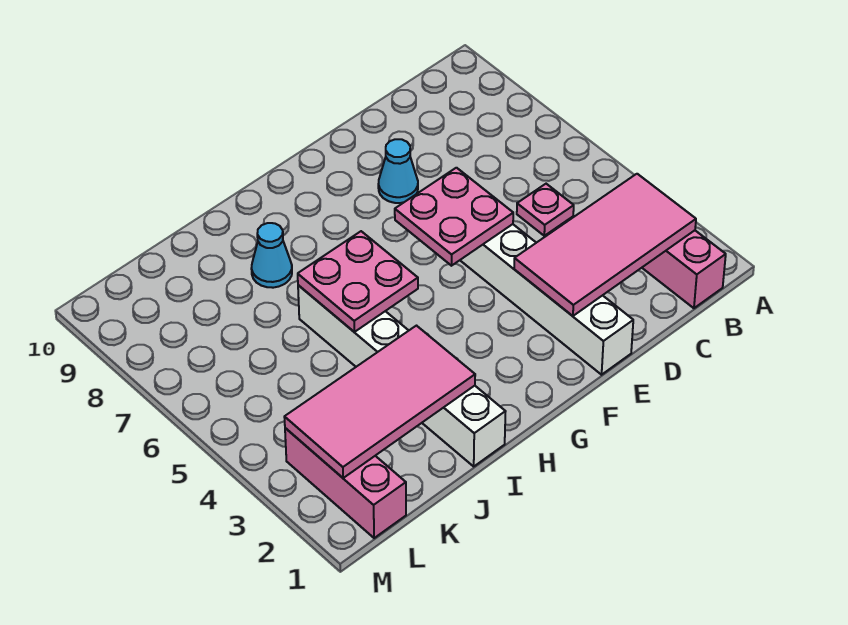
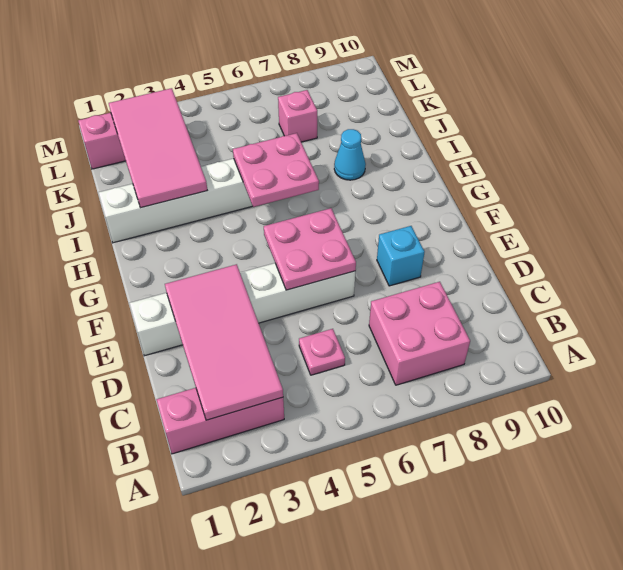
none -> pink brick B7:C8 level 1
cyan cone E8 level 1 -> cyan brick E8 level 1
none -> pink brick K7 level 1

